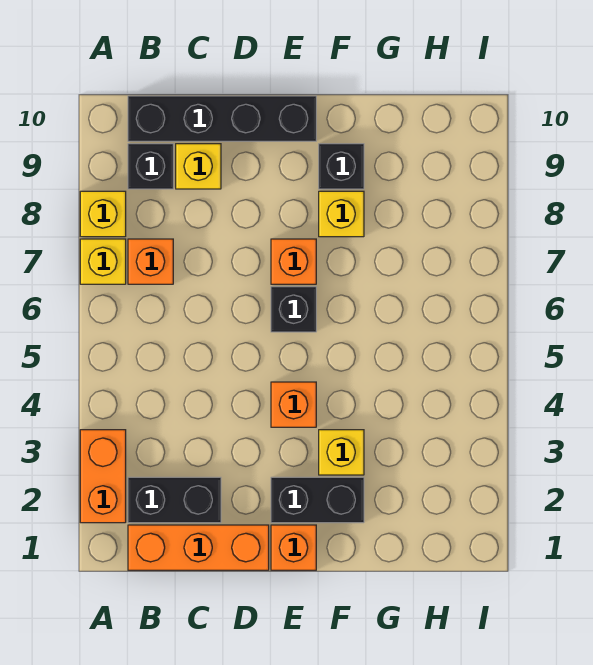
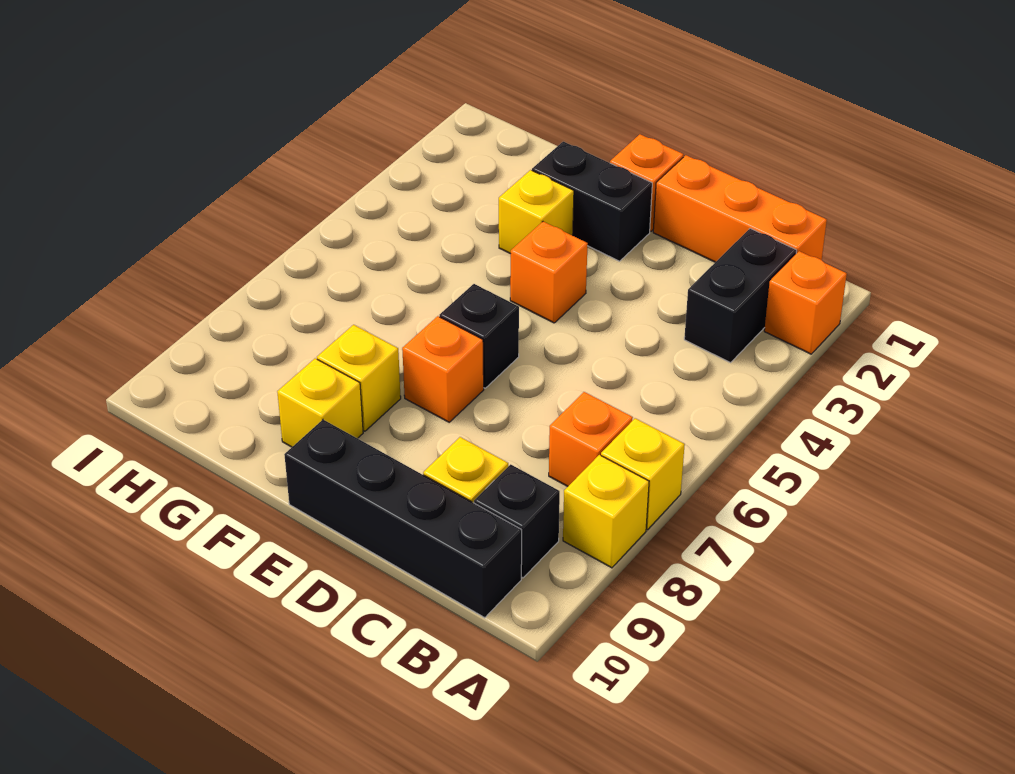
orange brick A2:A3 level 1 -> orange brick A2 level 1
black brick B2:C2 level 1 -> black brick B2:B3 level 1
black brick F9 level 1 -> yellow brick F9 level 1

